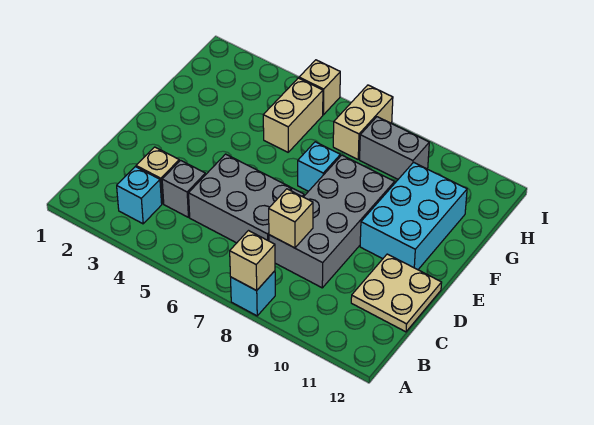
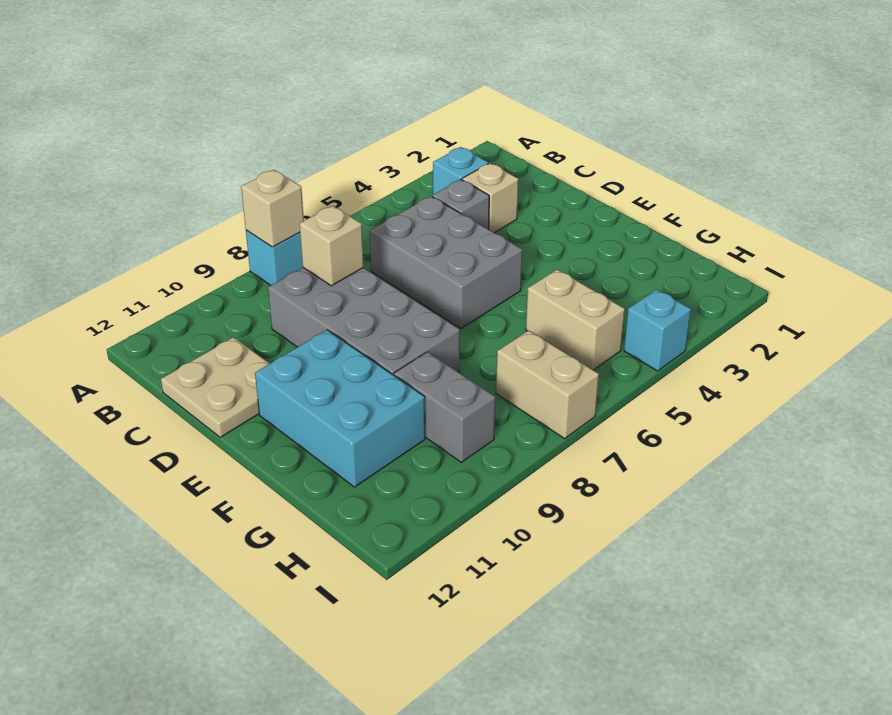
grey brick C5:D7 level 1 -> grey brick C5:E6 level 1
cyan brick F7 level 1 -> cyan brick I4 level 1
grey brick H8:H9 level 1 -> grey brick G9:H9 level 1
tan brick I5 level 1 -> none

